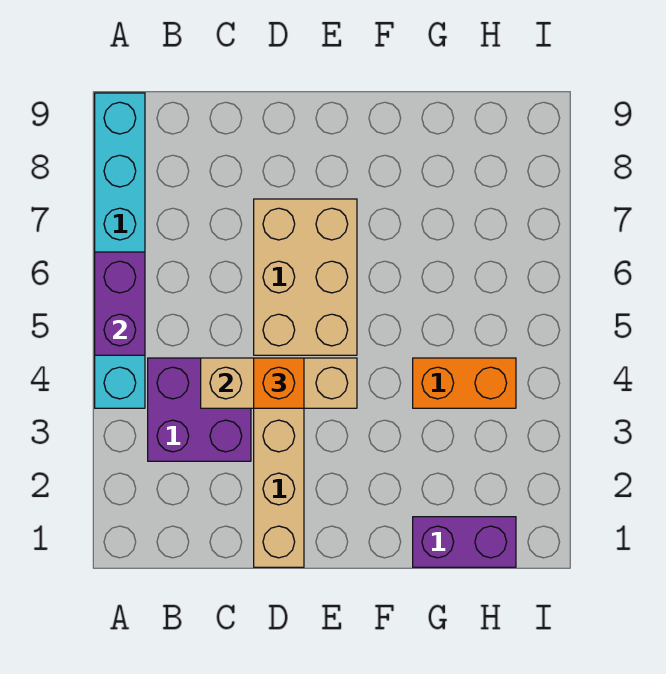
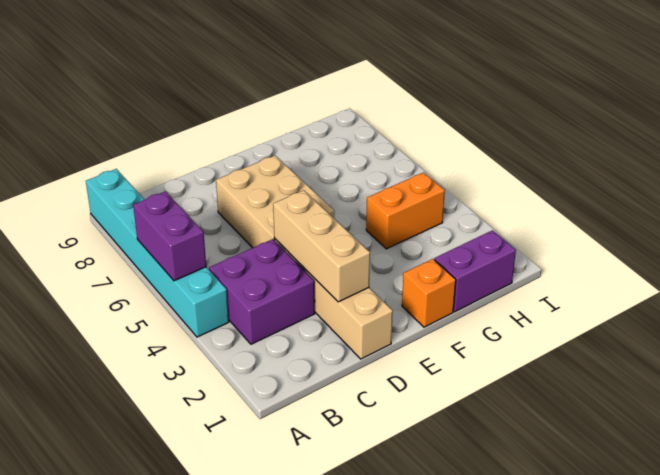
tan brick C4:E4 level 2 -> tan brick D2:D4 level 2
orange brick D4 level 3 -> orange brick F1 level 1

